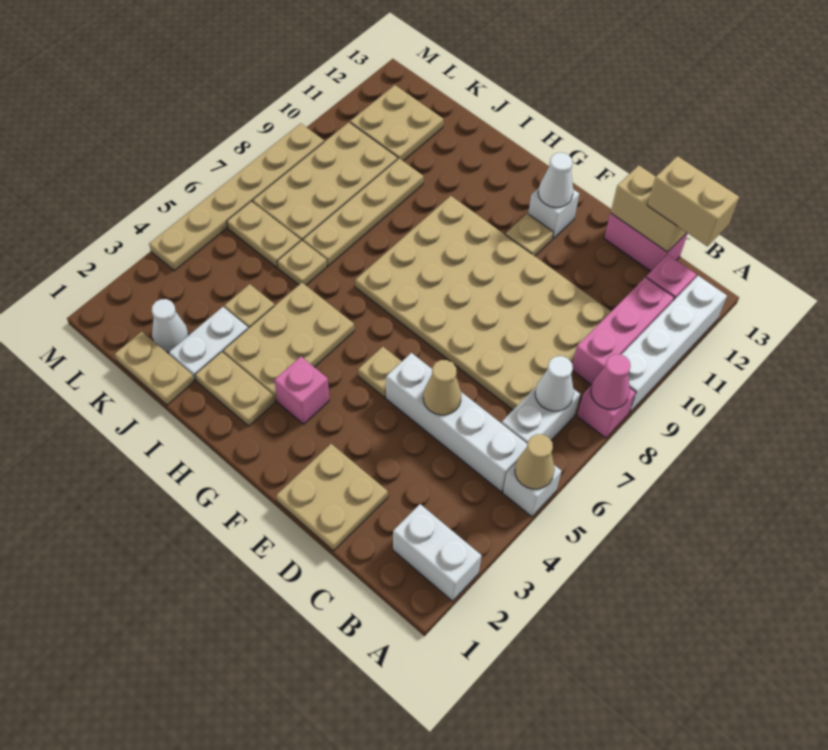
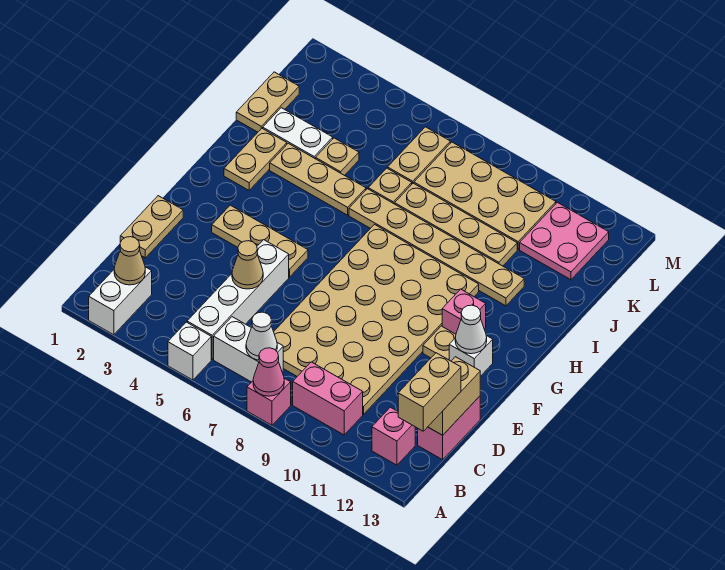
tan cone A5 level 2 -> tan cone B2 level 2
white brick A9:A12 level 1 -> none
pink brick B9:B11 level 1 -> pink brick B9:B10 level 1
tan plate D1:E2 level 1 -> tan plate D1:E1 level 1
tan plate F5 level 1 -> tan plate F3:F5 level 1
pink brick G3 level 1 -> pink brick G11 level 1
tan plate H3:I5 level 1 -> tan plate I3:I5 level 1
white cone K2 level 1 -> none
tan plate K11:L12 level 1 -> pink plate K11:L12 level 1
tan plate M4:M9 level 1 -> tan plate I6:I11 level 1

